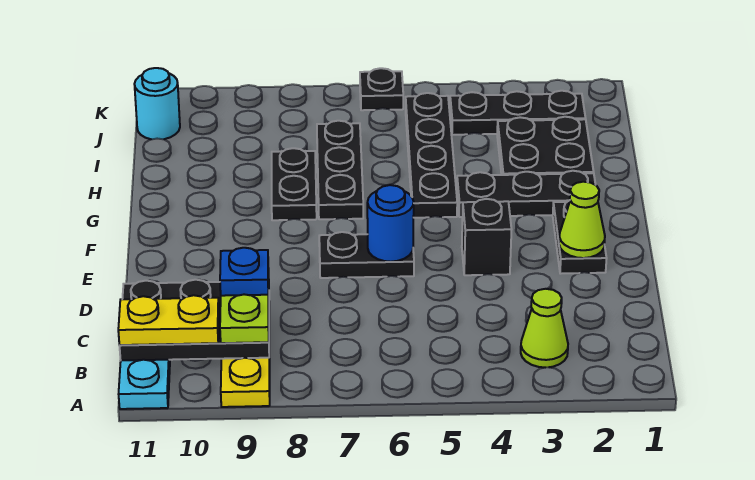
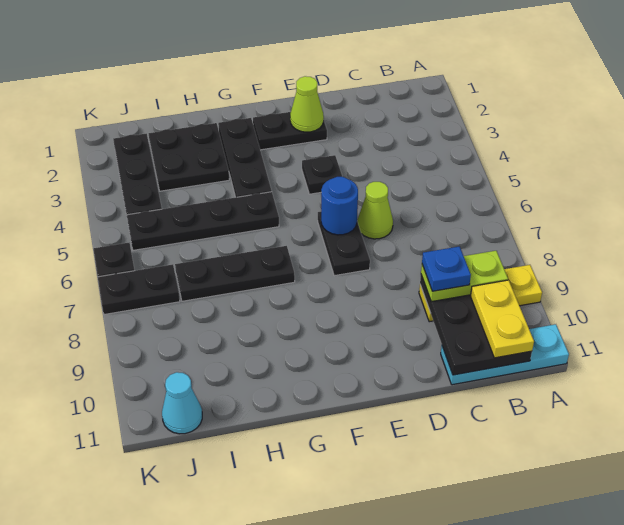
lime cone B3 level 1 -> lime cone D6 level 1
black brick E4 level 1 -> black plate E4 level 1
black plate G8:H8 level 1 -> black plate J7:K7 level 1
cyan round brick J11 level 1 -> cyan cone J11 level 1

